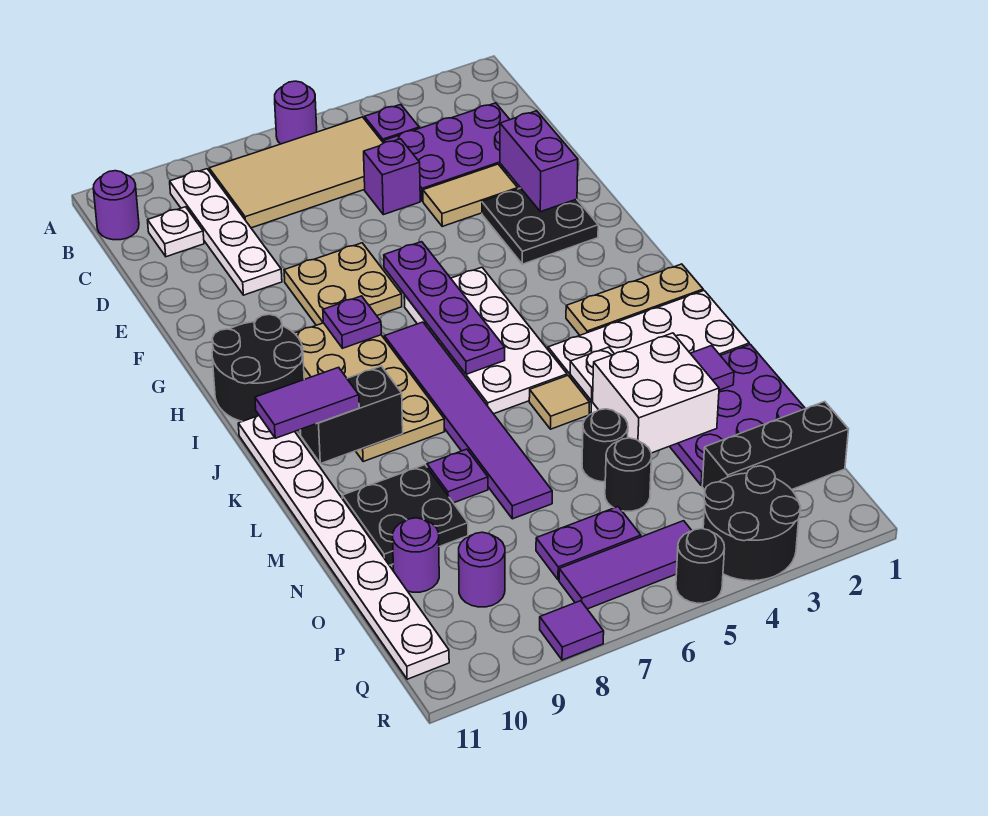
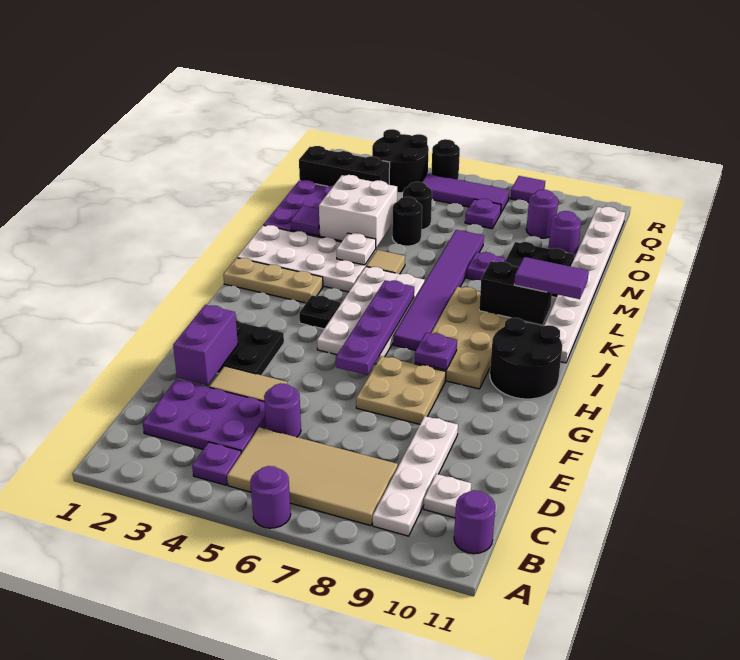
purple brick D5 level 1 -> purple round brick D5 level 1
none -> black plate I4 level 1
purple plate P6:P7 level 1 -> purple plate P7 level 1

